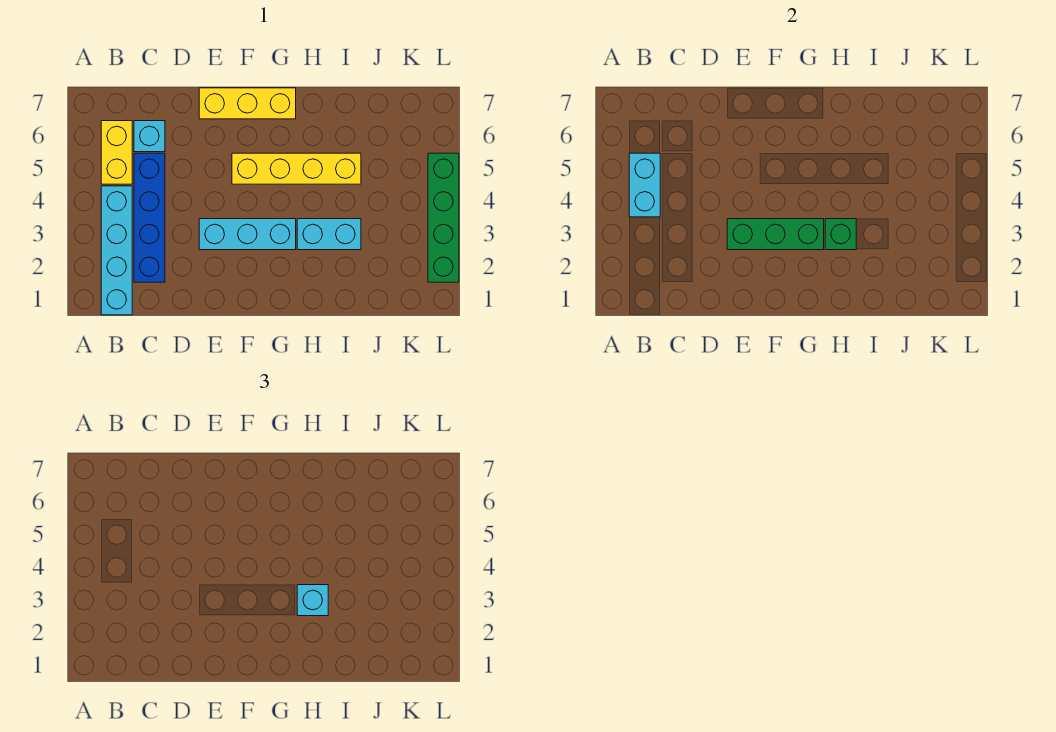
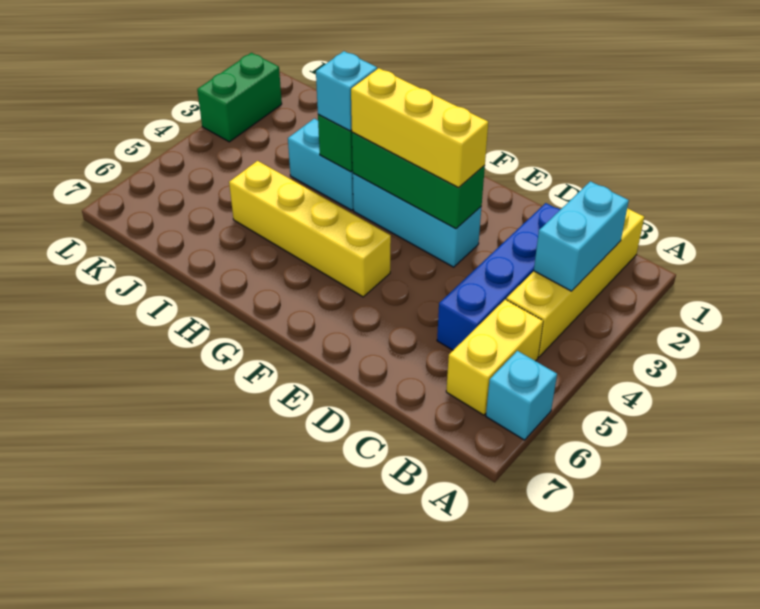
cyan brick B1:B4 level 1 -> yellow brick B1:B4 level 1
cyan brick B4:B5 level 2 -> cyan brick B2:B3 level 2
cyan brick C6 level 1 -> cyan brick A6 level 1
yellow brick E7:G7 level 1 -> yellow brick E3:G3 level 3
green brick L2:L5 level 1 -> green brick L2:L3 level 1

